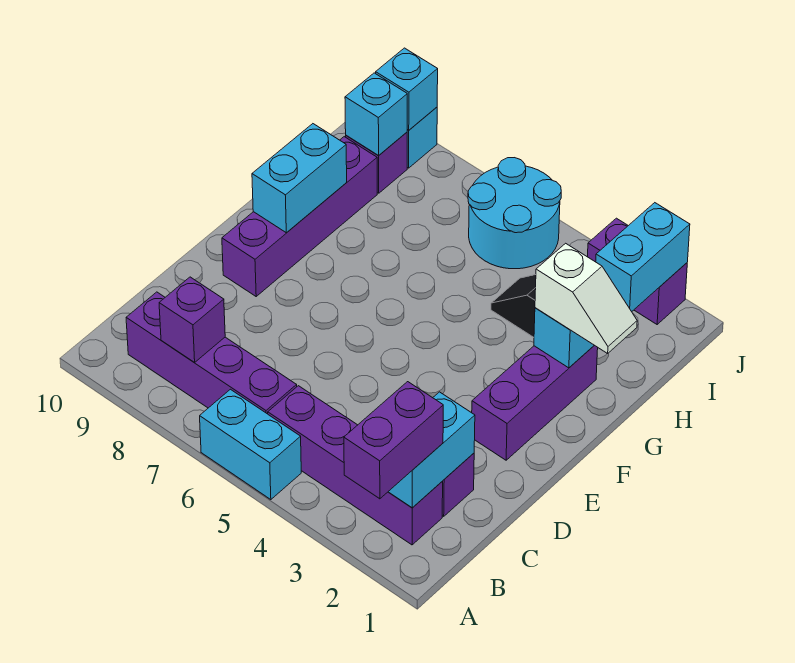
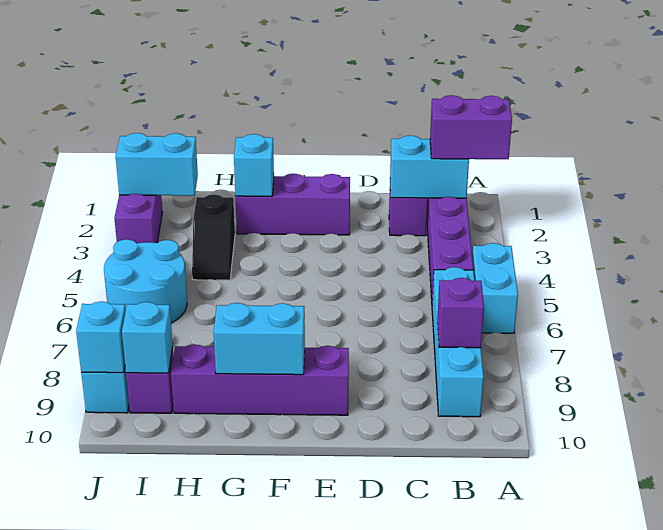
purple brick B6:B9 level 1 -> cyan brick B6:B9 level 1
white slope G1:G2 level 3 top 2 -> none

